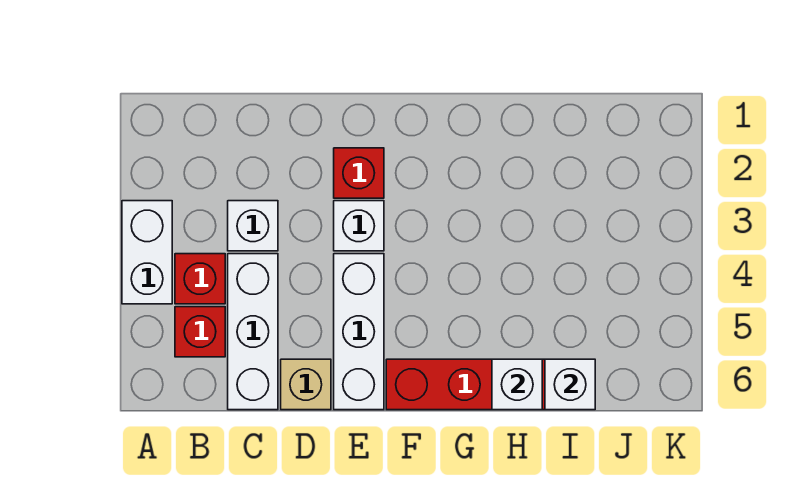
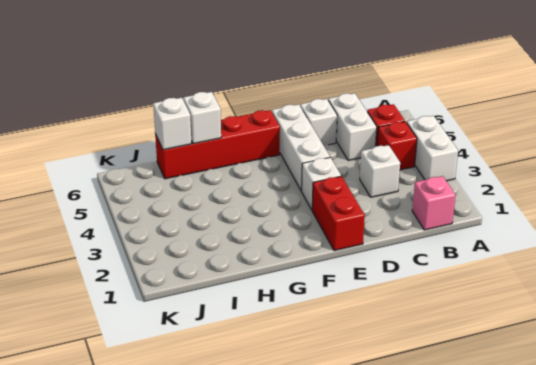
none -> pink brick B1 level 1
white brick C4:C6 level 1 -> white brick C5:C6 level 1
tan brick D6 level 1 -> white brick D6 level 1
red brick E2 level 1 -> red brick E1:E2 level 1

